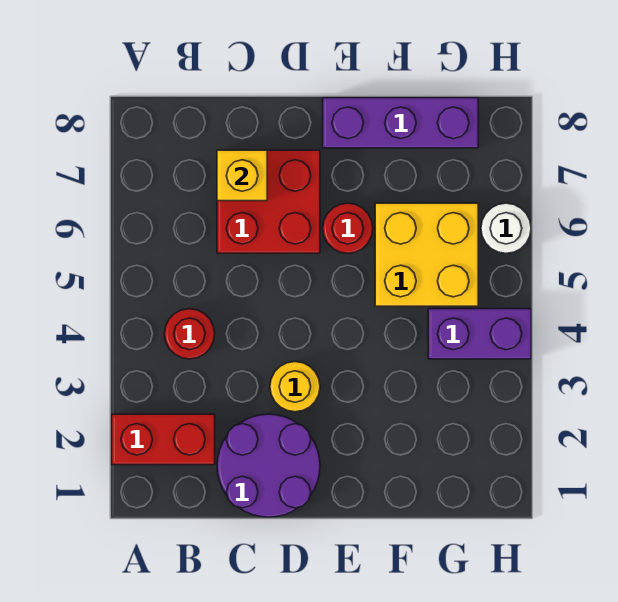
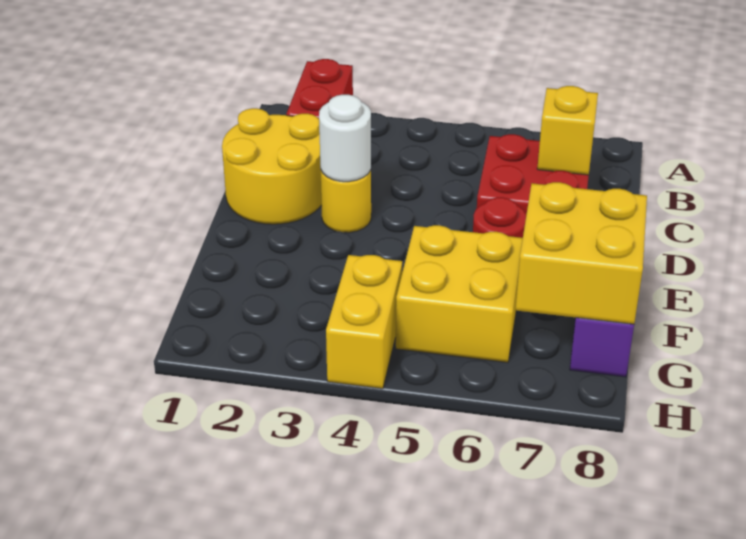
red round brick B4 level 1 -> none
purple round brick C1:D2 level 1 -> yellow round brick C1:D2 level 1
none -> yellow brick F7:G8 level 2
purple brick G4:H4 level 1 -> yellow brick G4:H4 level 1
white round brick H6 level 1 -> white round brick D3 level 2

